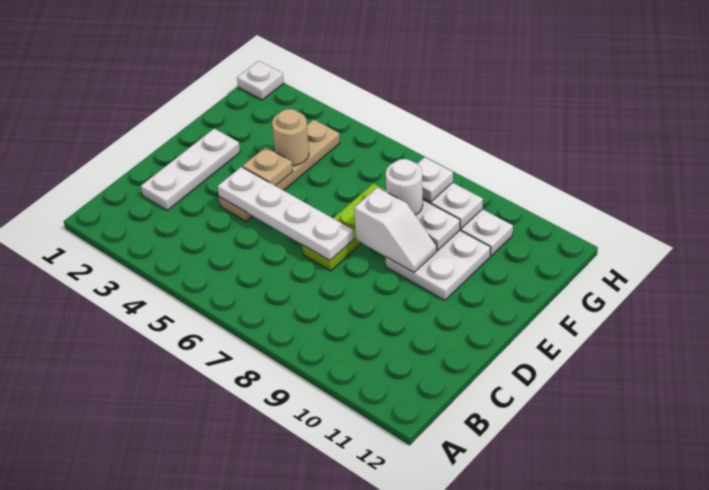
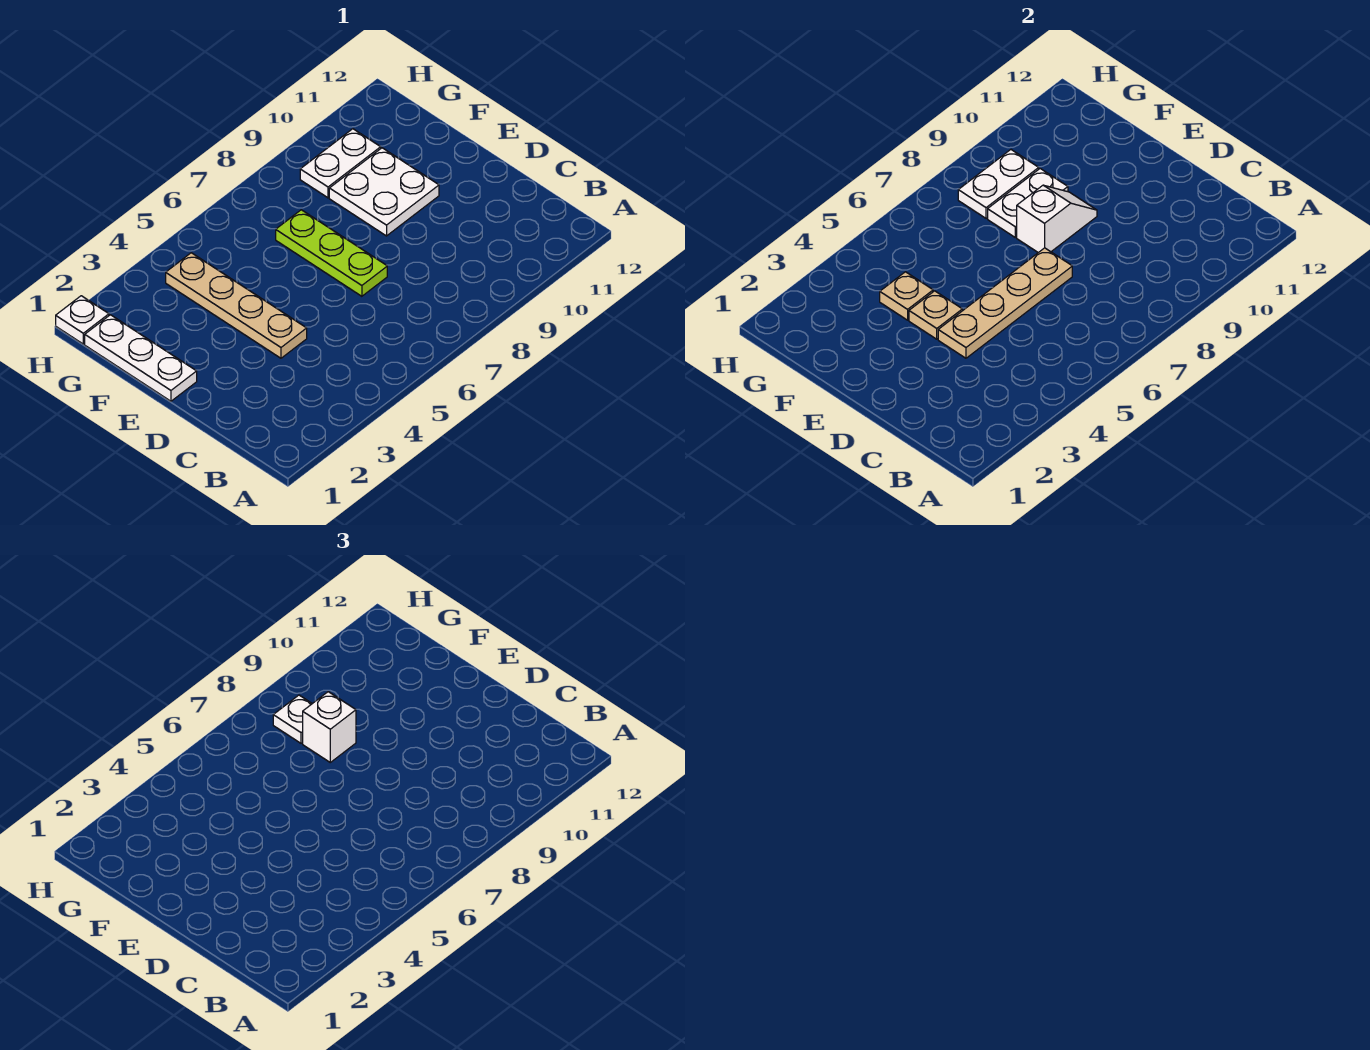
white plate C2:E2 level 1 -> white plate E1:G1 level 1
white plate D4:D7 level 2 -> tan plate D4:D7 level 2
tan round brick F4 level 2 -> tan plate F4 level 2
white round brick F8 level 3 -> white brick F8 level 3

